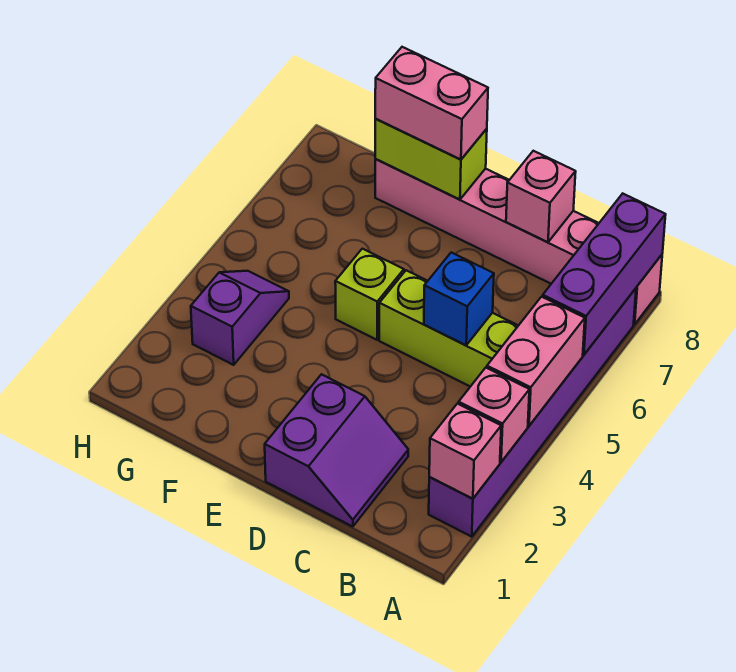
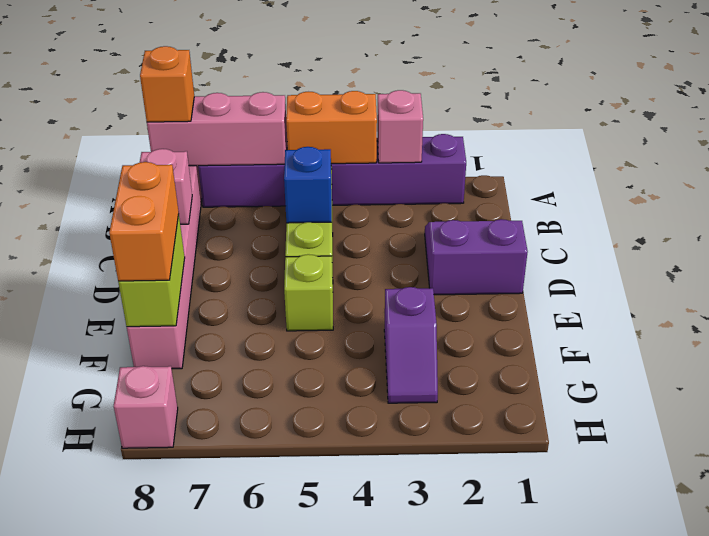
pink brick A2 level 2 -> pink brick H8 level 1
pink brick A4:A5 level 2 -> orange brick A4:A5 level 2
purple brick A6:A8 level 2 -> pink brick A6:A8 level 2
none -> orange brick A8 level 3
pink brick E8:F8 level 3 -> orange brick E8:F8 level 3
purple slope G3:G4 level 1 top 3 -> purple slope F3:G3 level 1 top F

